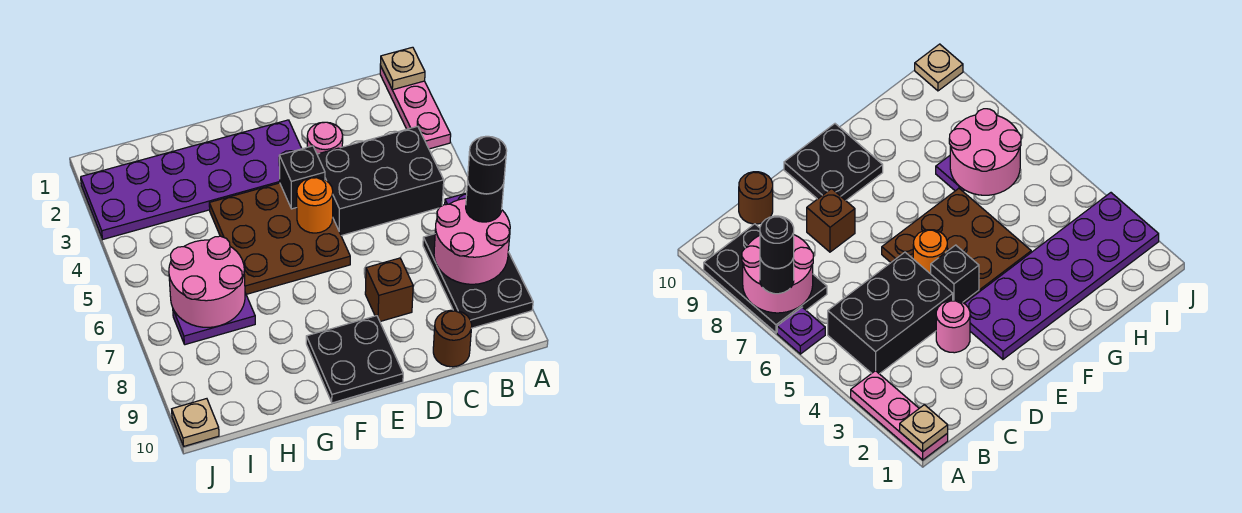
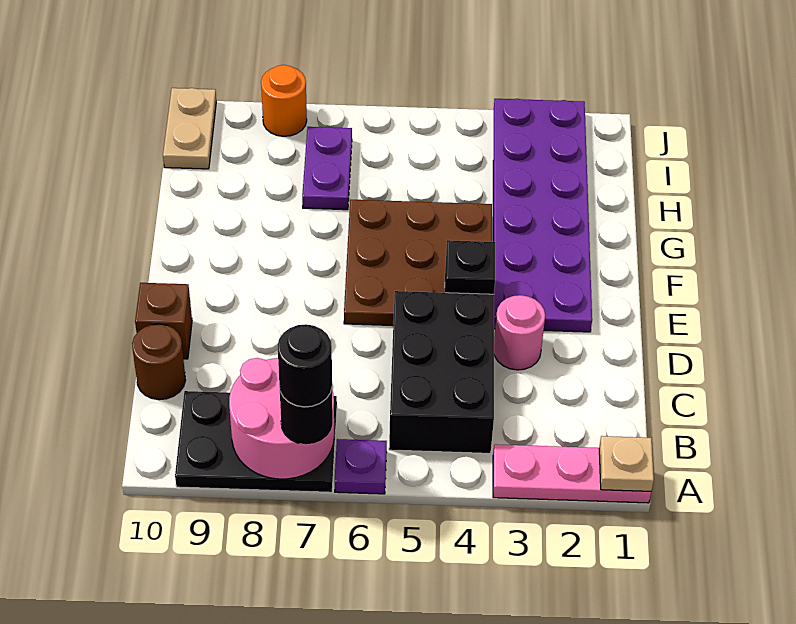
brown brick D8 level 1 -> brown brick D10 level 1
orange round brick E5 level 2 -> orange round brick J8 level 1
black plate E9:F10 level 1 -> none
pink round brick H6:I7 level 2 -> none
tan plate J10 level 1 -> tan plate I10:J10 level 1

